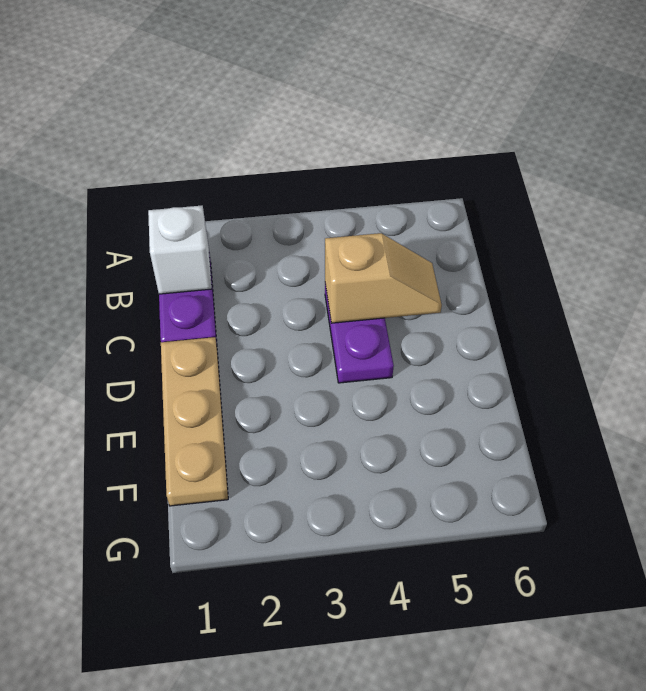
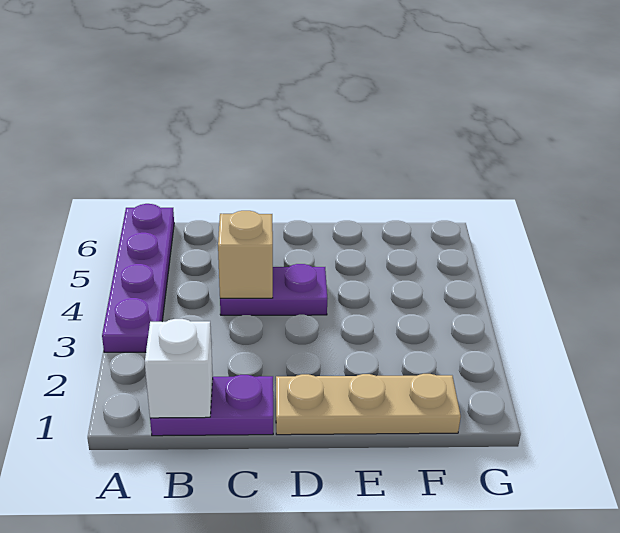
none -> purple plate A3:A6 level 1

